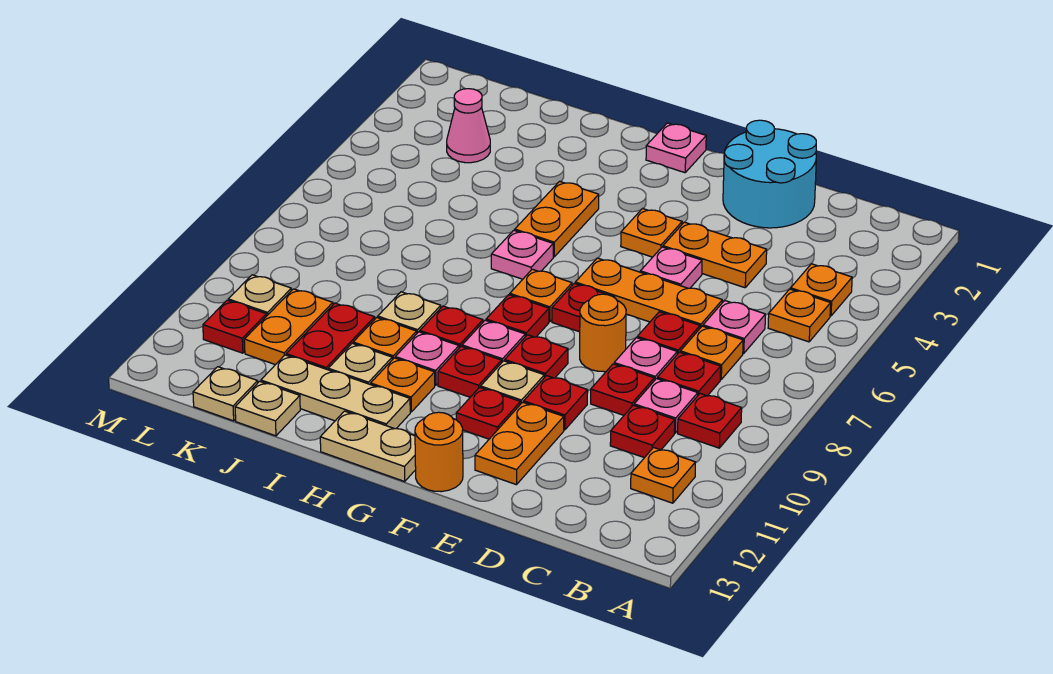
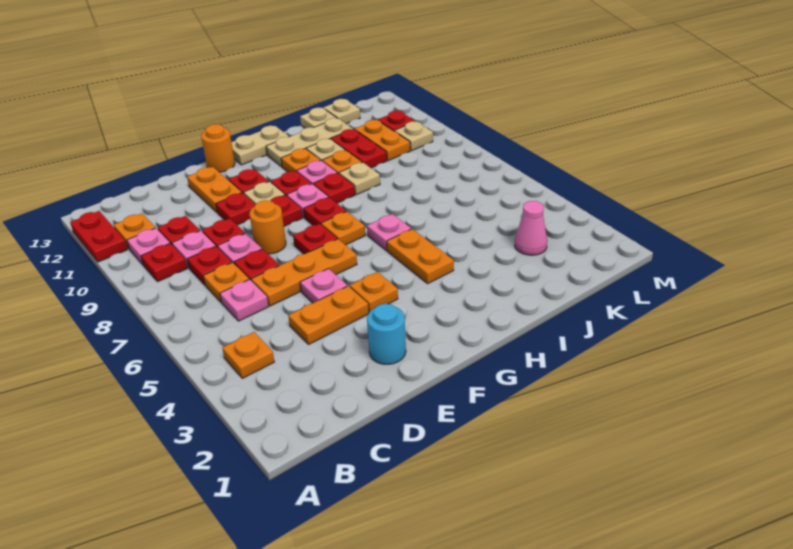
none -> red plate A11:A12 level 1
orange plate B5 level 1 -> none
cyan round brick D1:E2 level 1 -> cyan round brick E2 level 1
pink plate G1 level 1 -> pink plate B10 level 1

